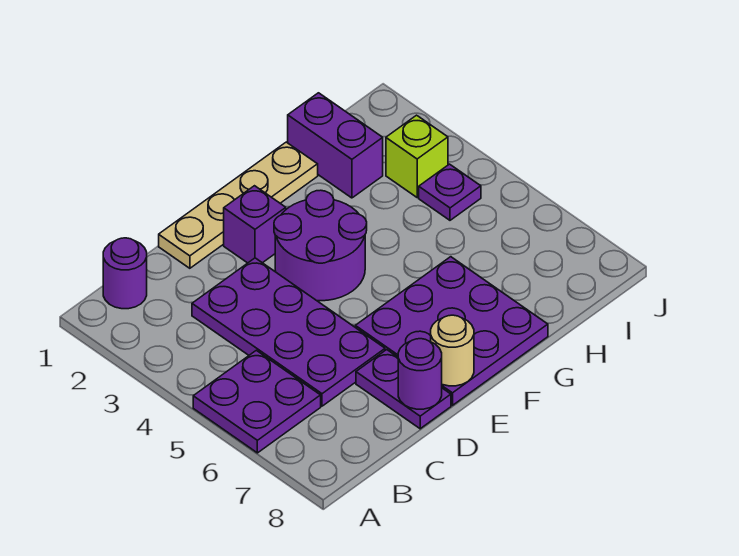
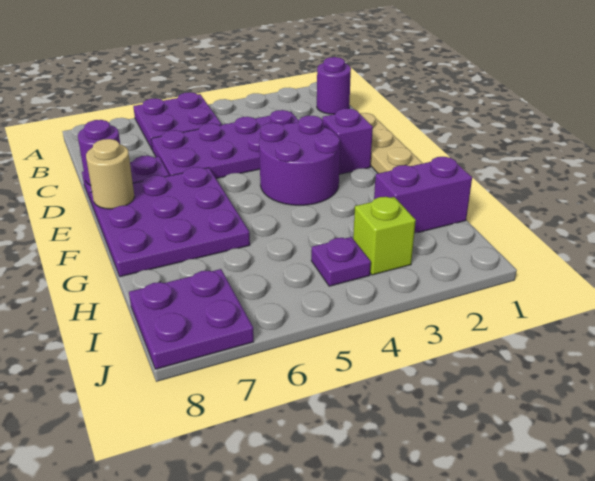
none -> purple plate I7:J8 level 1

